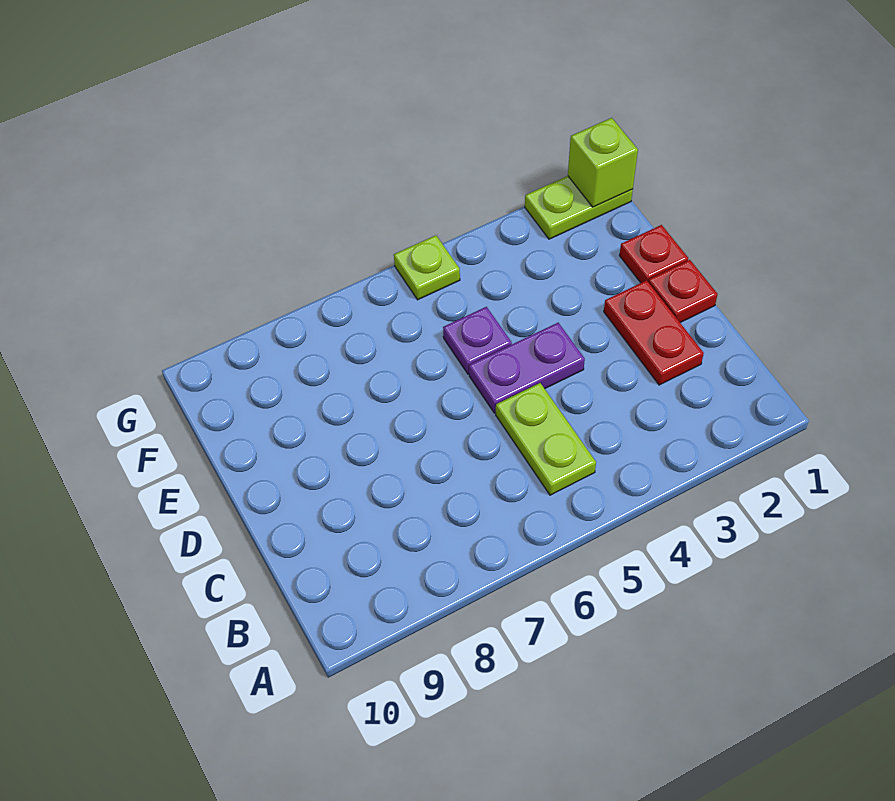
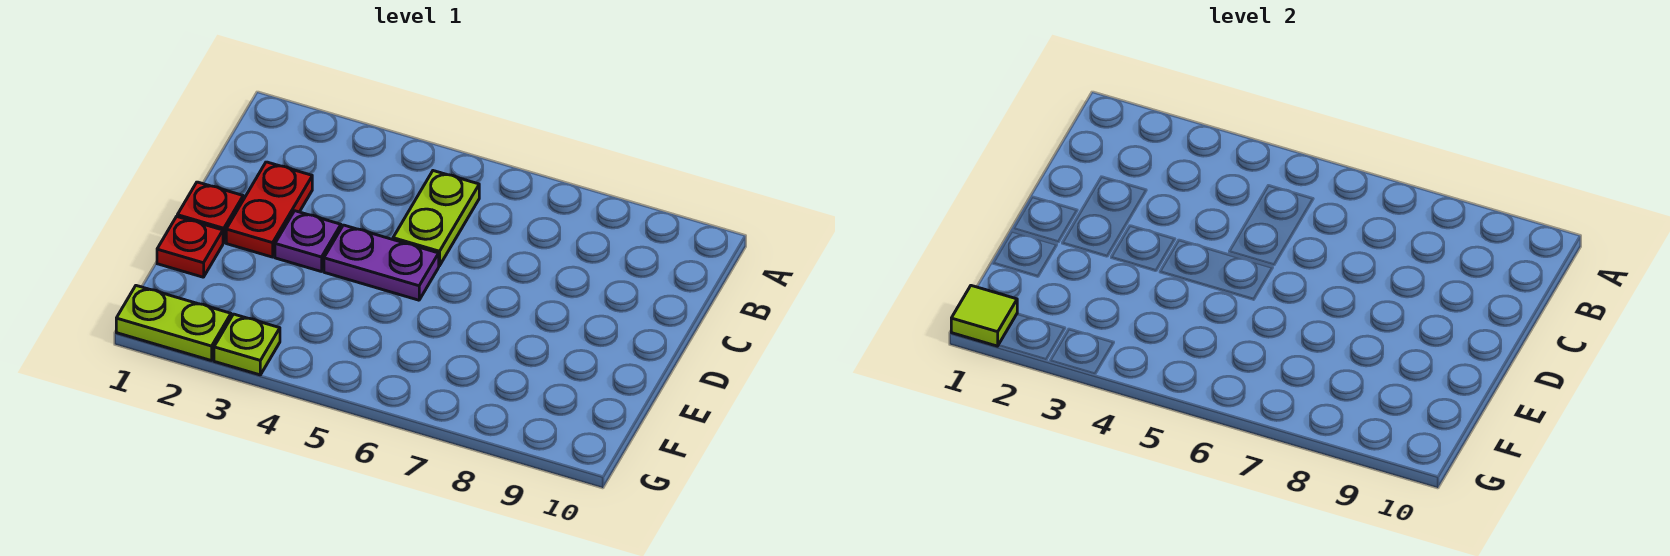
purple plate E5 level 1 -> purple plate D3 level 1
lime brick G1 level 2 -> lime tile G1 level 2
lime plate G5 level 1 -> lime plate G3 level 1

